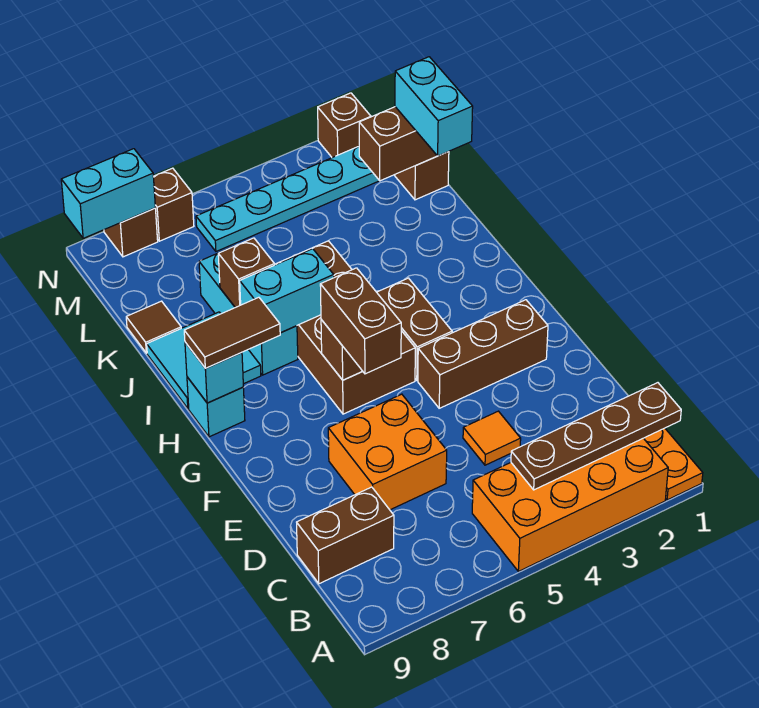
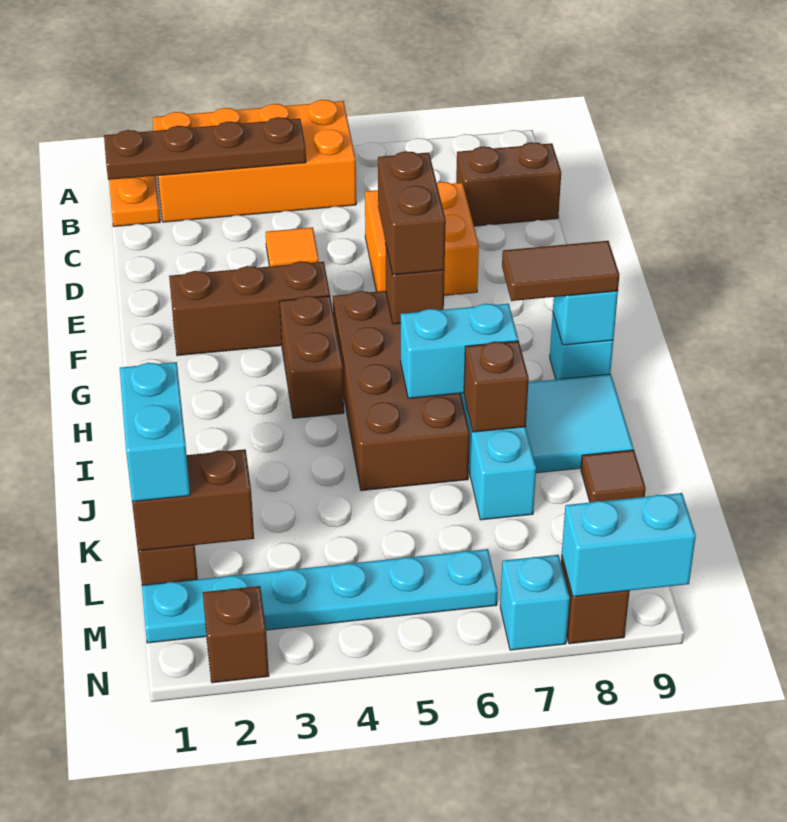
brown brick N7 level 1 -> cyan brick N7 level 1

